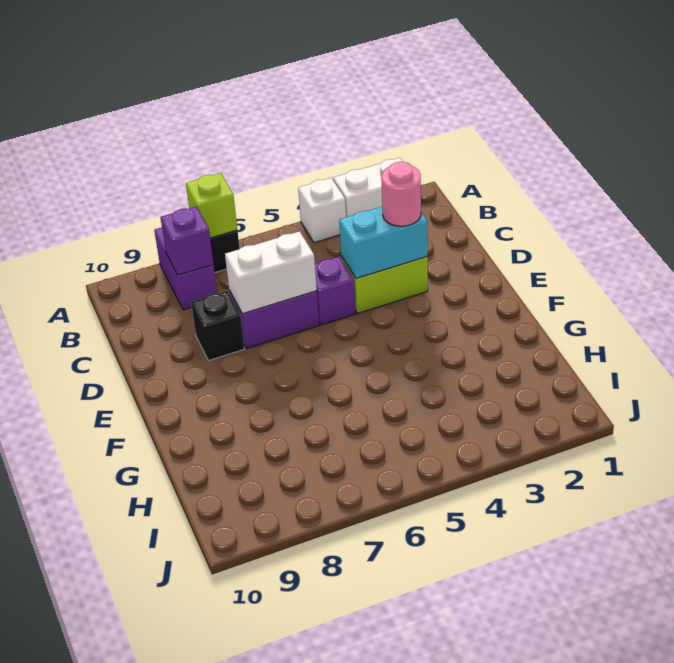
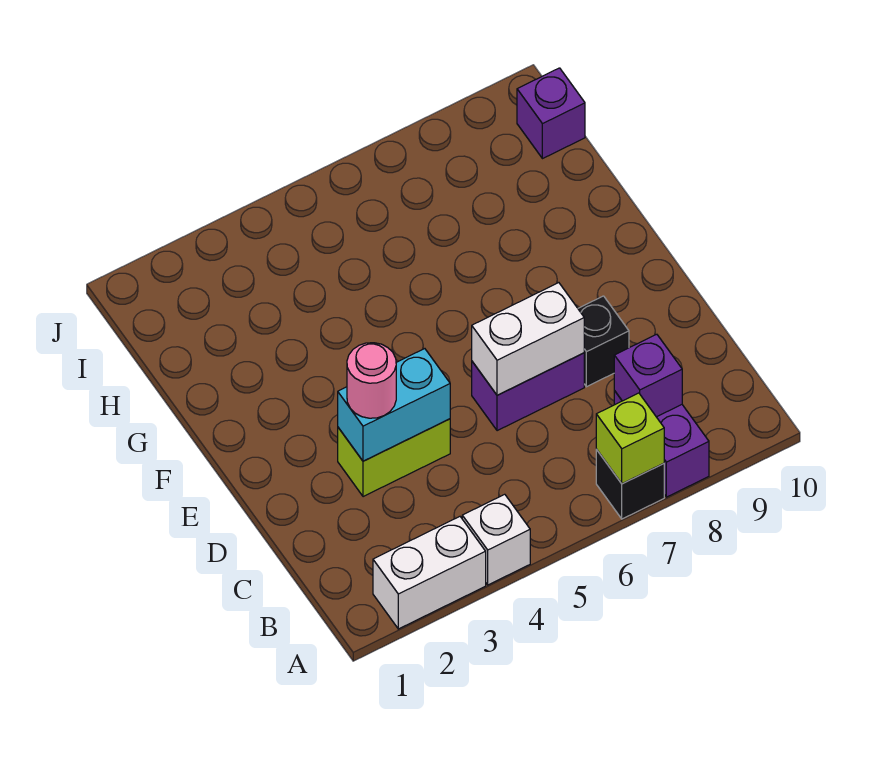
purple brick D5 level 1 -> purple brick I10 level 1

